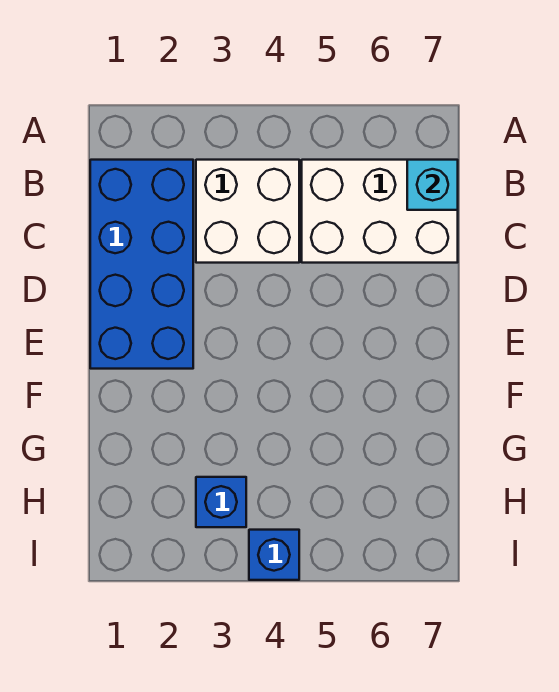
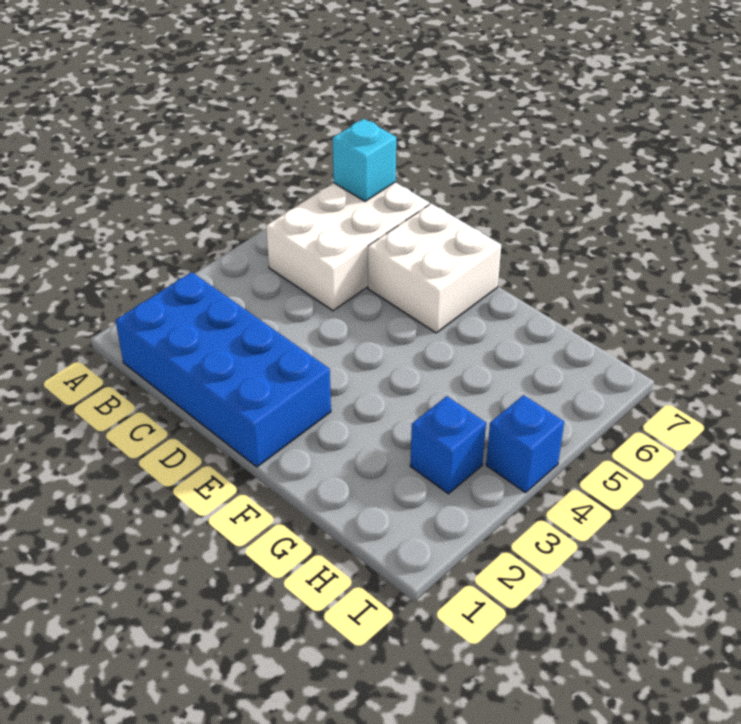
white brick B3:C4 level 1 -> white brick D6:E7 level 1

